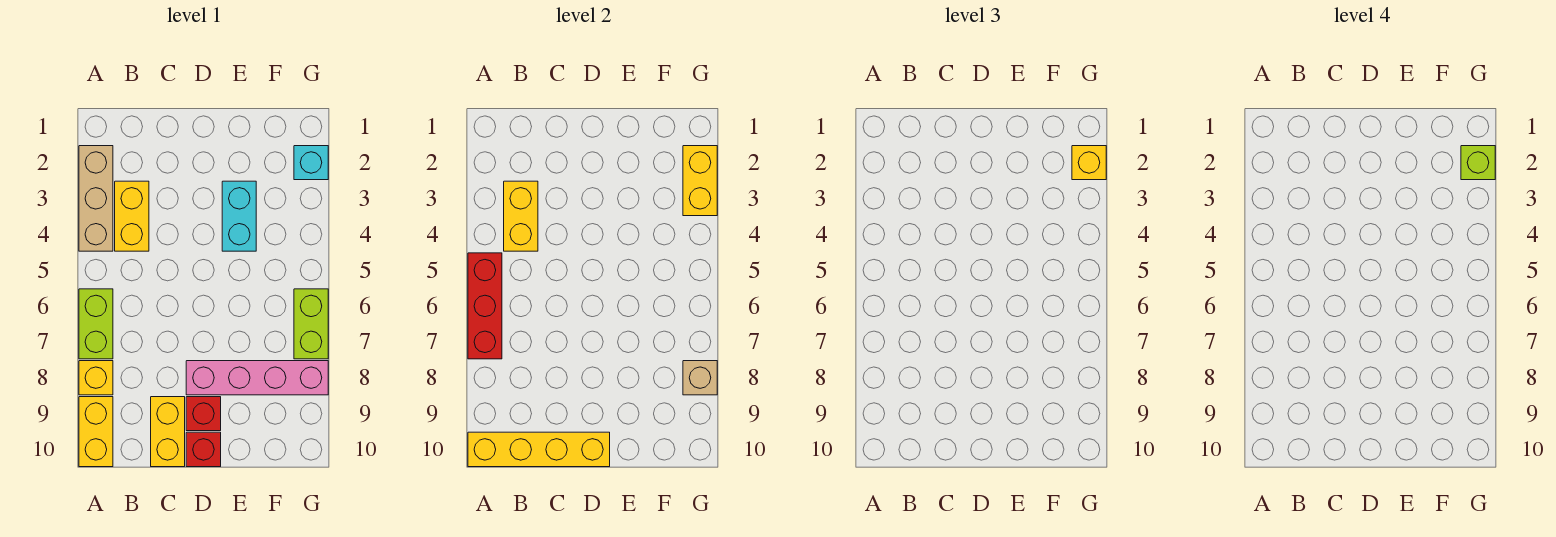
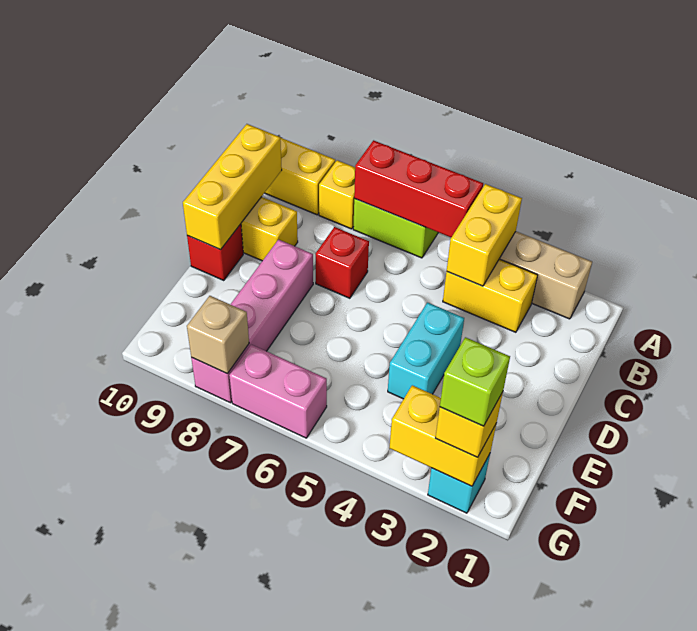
yellow brick A10:D10 level 2 -> yellow brick B10:D10 level 2
yellow brick B3:B4 level 2 -> yellow brick A4:B4 level 2
red brick D9 level 1 -> red brick C7 level 1
cyan brick E3:E4 level 1 -> cyan brick D4:E4 level 1
lime brick G6:G7 level 1 -> pink brick G6:G7 level 1

